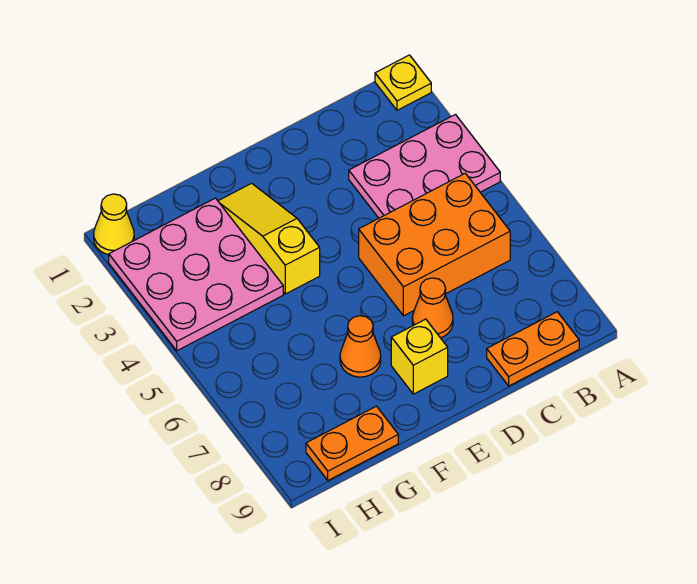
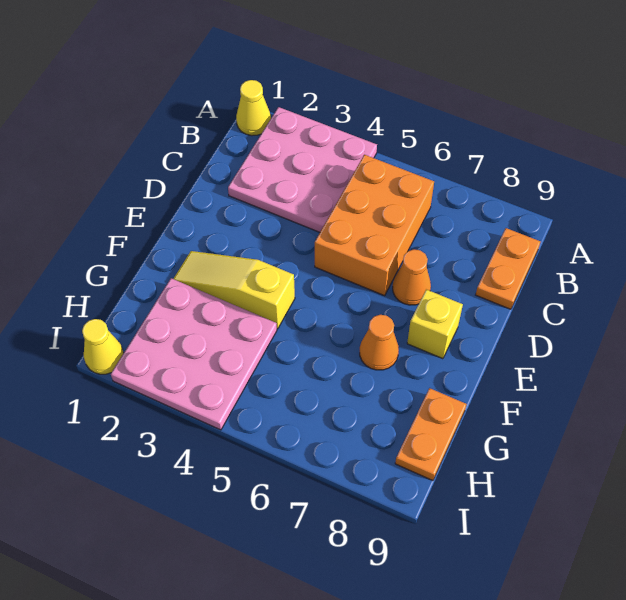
yellow plate A1 level 1 -> yellow cone A1 level 1
pink plate A3:C4 level 1 -> pink plate A2:C4 level 1

